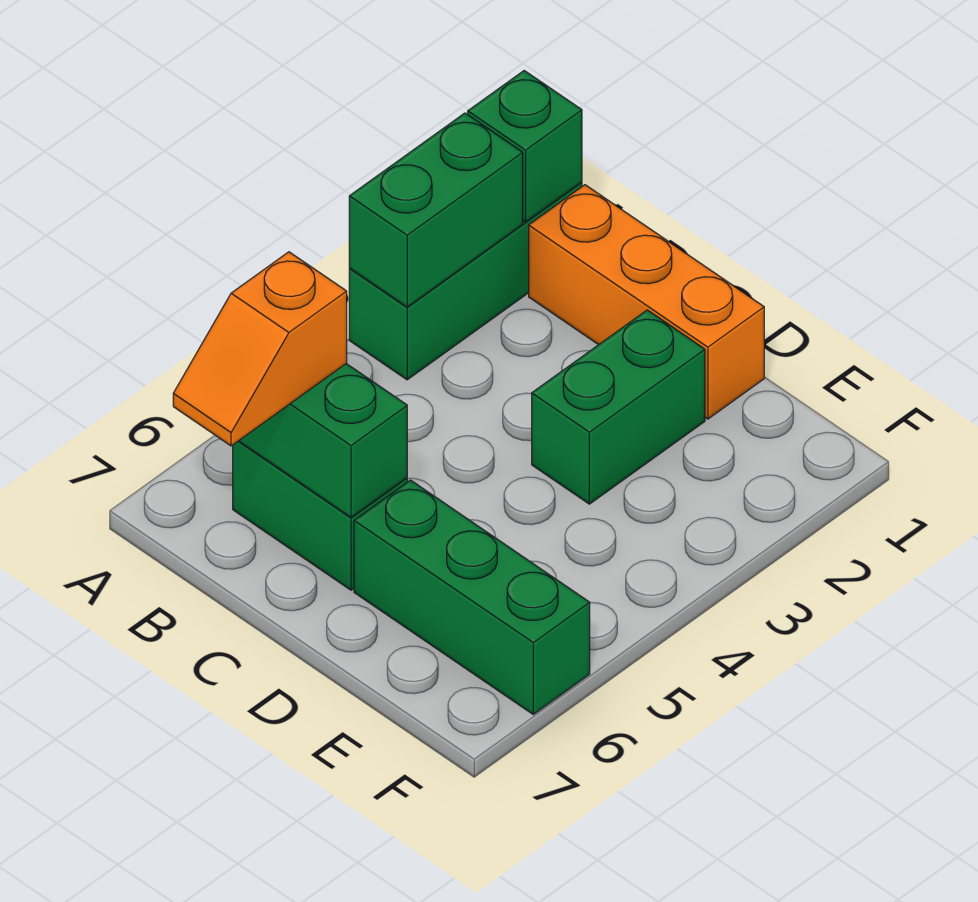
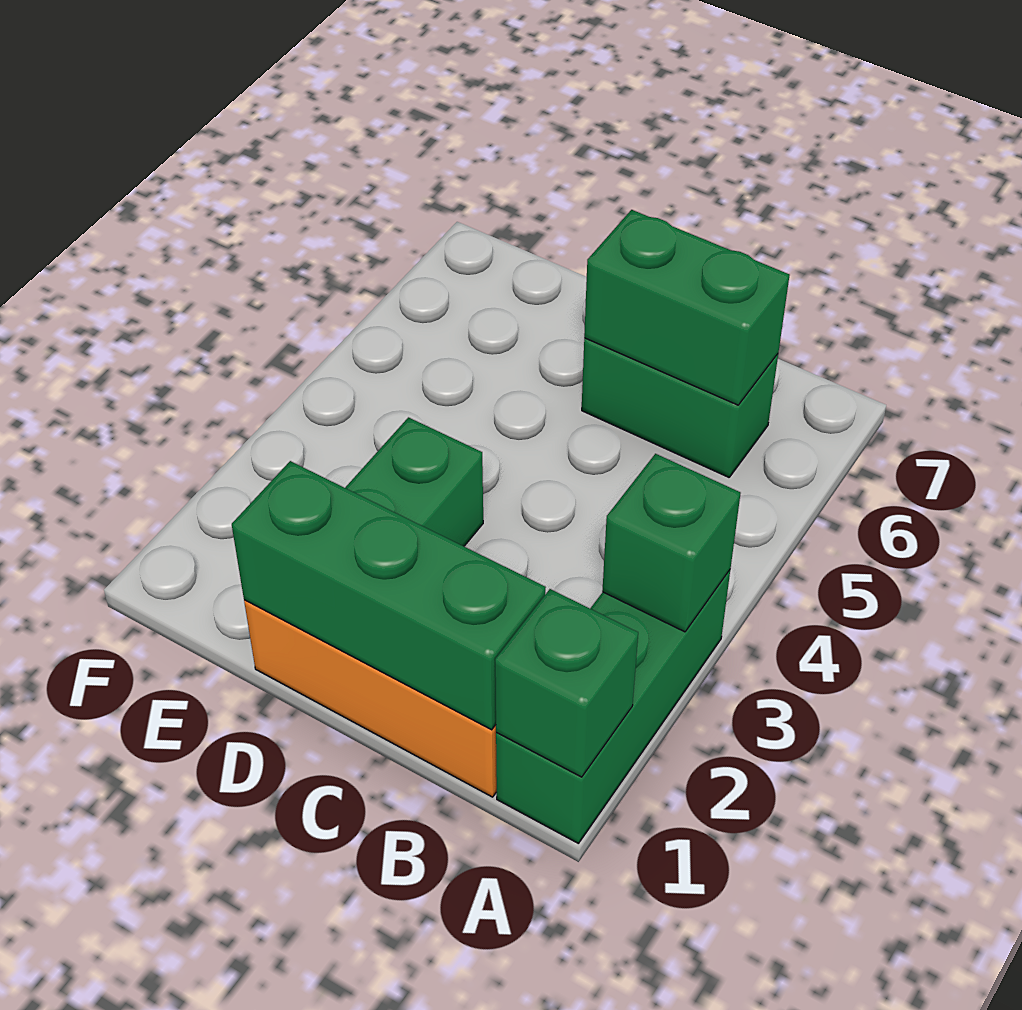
green brick A2:A3 level 2 -> green brick A3 level 2
orange slope B6:B7 level 3 top 6 -> none
green brick D6:F6 level 1 -> green brick B1:D1 level 2

